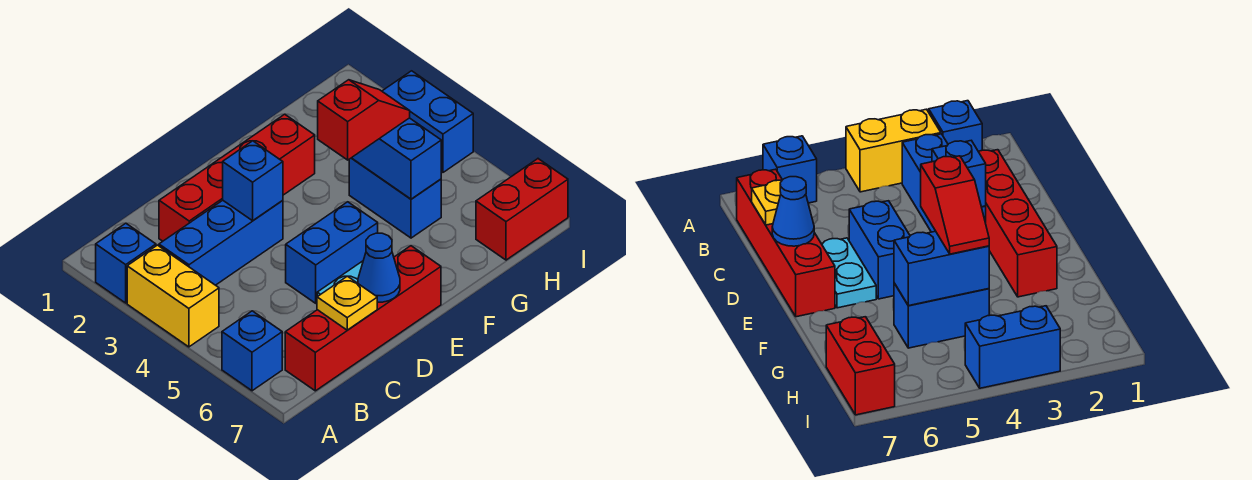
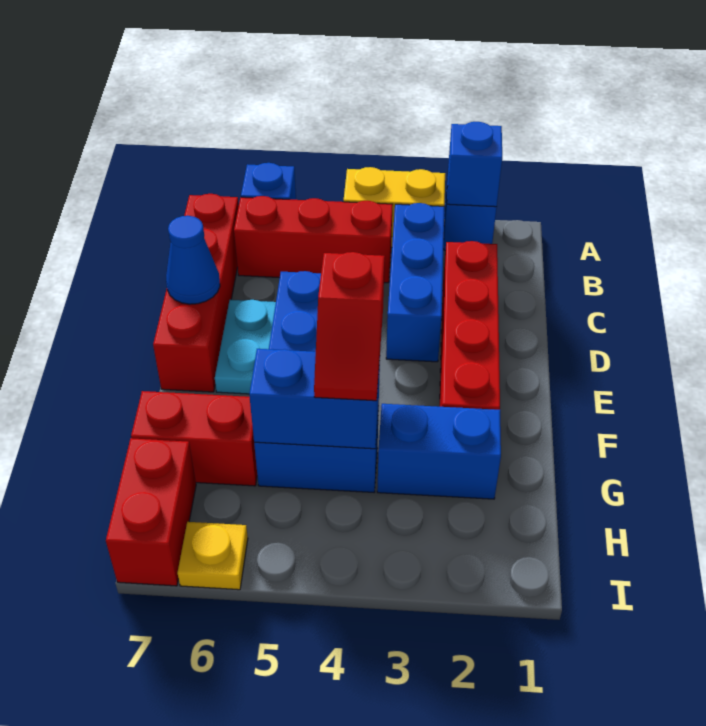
none -> red brick B4:B6 level 1
yellow plate C7 level 2 -> yellow plate I6 level 1
blue brick D3 level 2 -> blue brick A2 level 2
none -> red brick G6:G7 level 1
blue brick I3:I4 level 1 -> blue brick G2:G3 level 1

